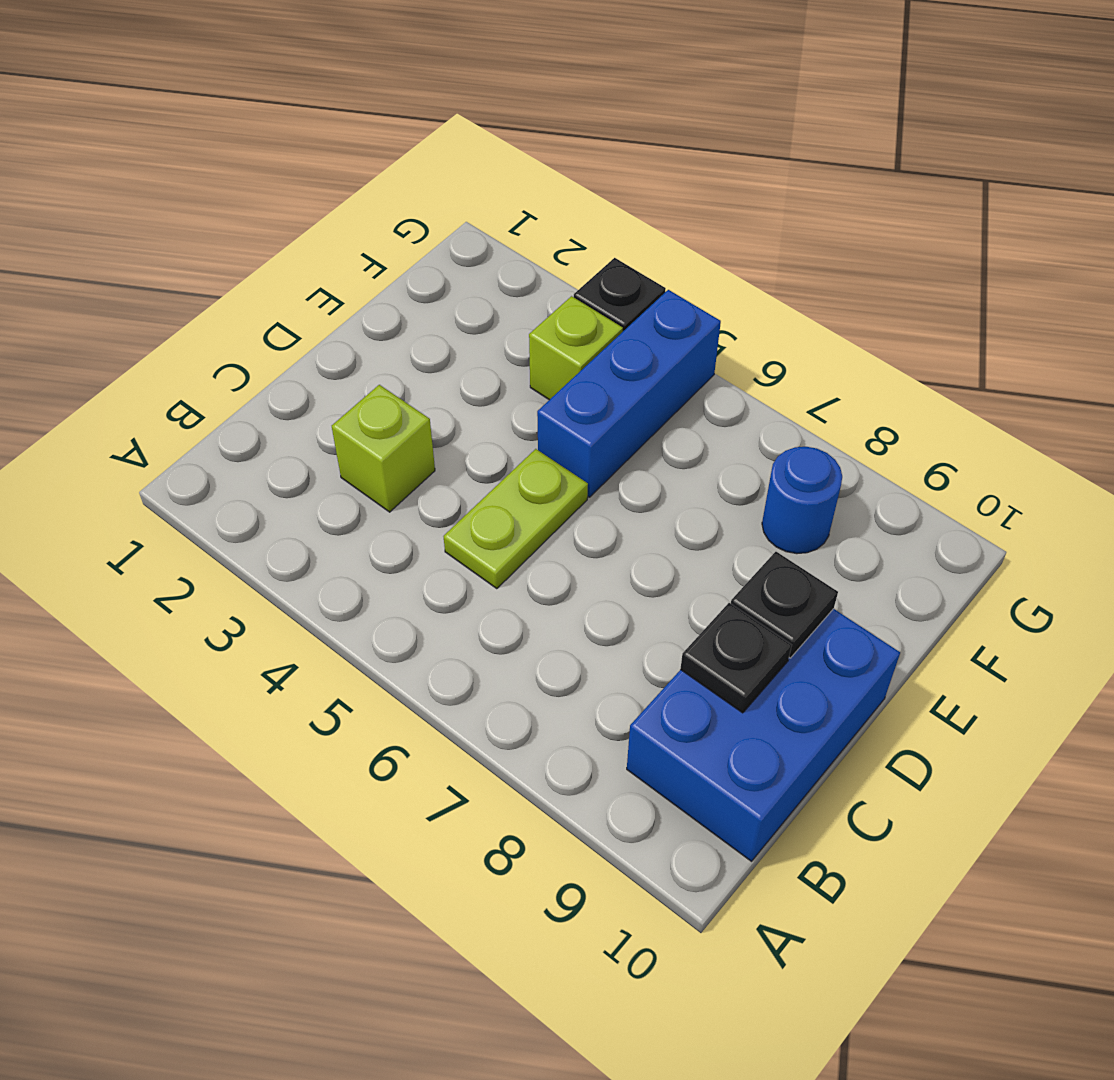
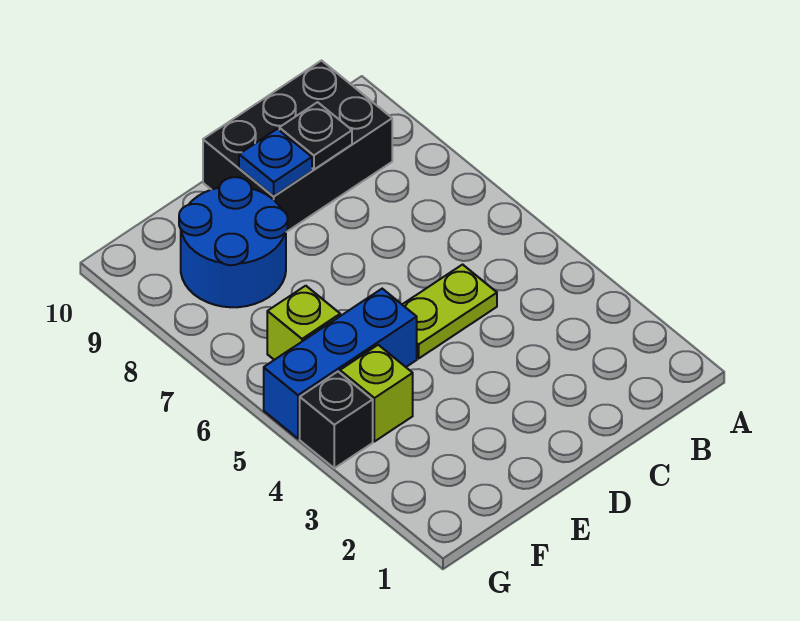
blue brick B9:D10 level 1 -> black brick B9:D10 level 1
lime brick C3 level 1 -> lime brick F6 level 1
black plate D9 level 2 -> blue plate D9 level 2
blue round brick F8 level 1 -> blue round brick E8:F9 level 1

